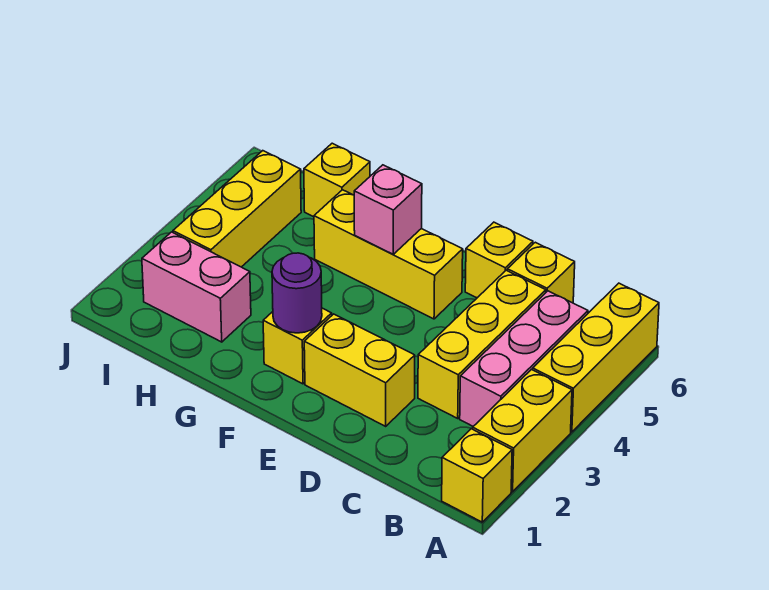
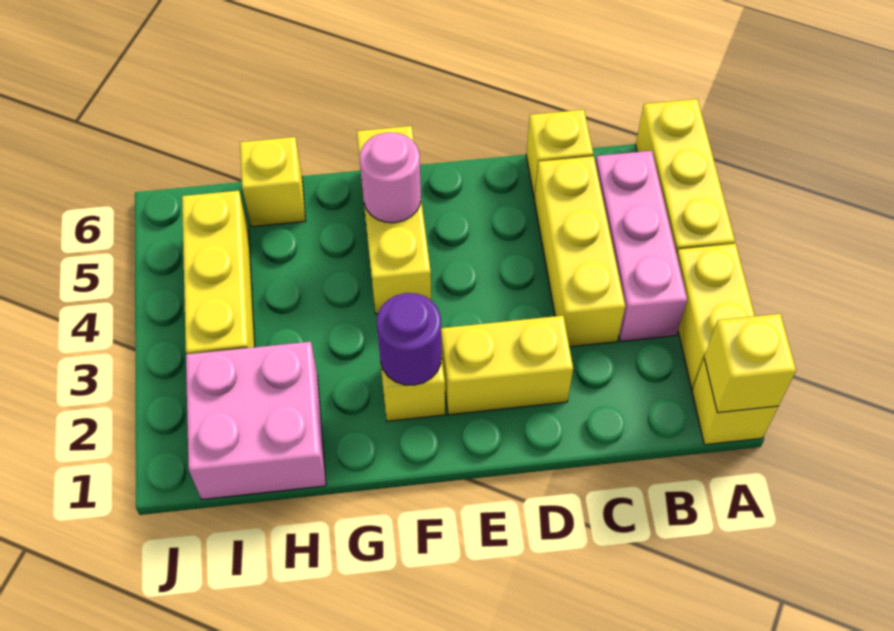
yellow brick D6 level 1 -> yellow brick A1 level 2
yellow brick E5:G5 level 1 -> yellow brick F4:F6 level 1
pink brick F5 level 2 -> pink round brick F5 level 2
pink brick H2:I2 level 1 -> pink brick H1:I2 level 1

